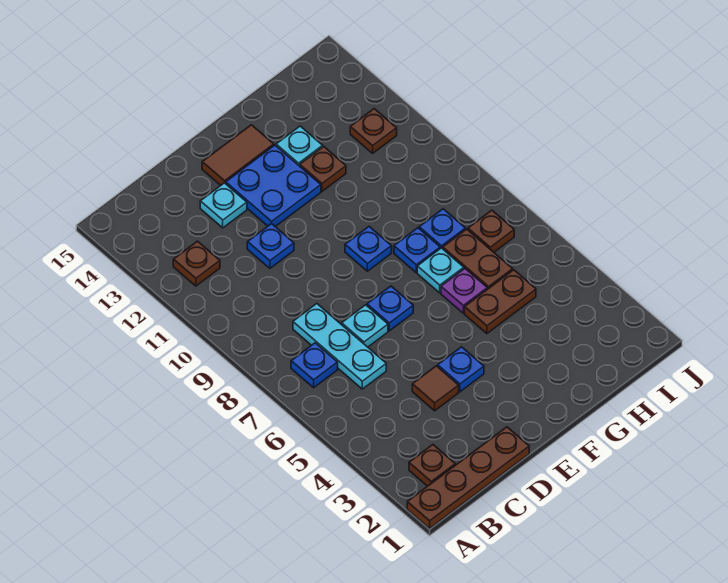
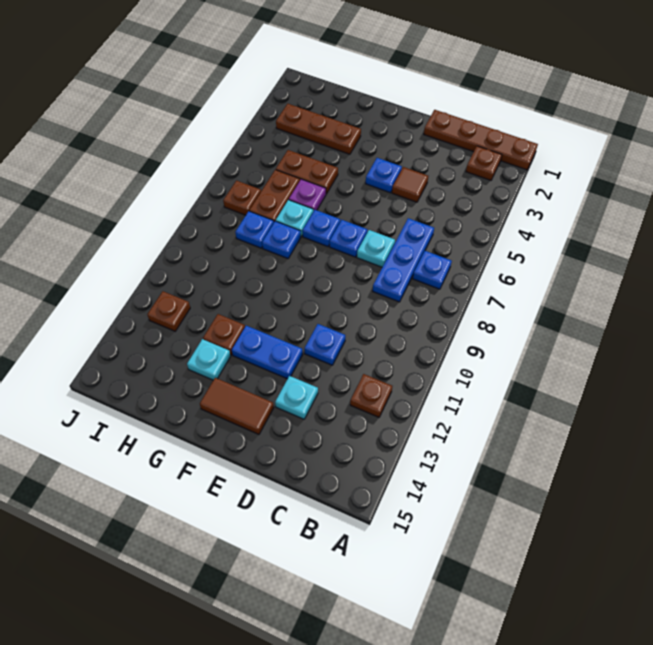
cyan plate C6:C8 level 1 -> blue plate C6:C8 level 1
blue plate E12:F13 level 1 -> blue plate E12:F12 level 1
blue plate F9 level 1 -> blue plate F7 level 1
none -> brown plate G3:I3 level 1

